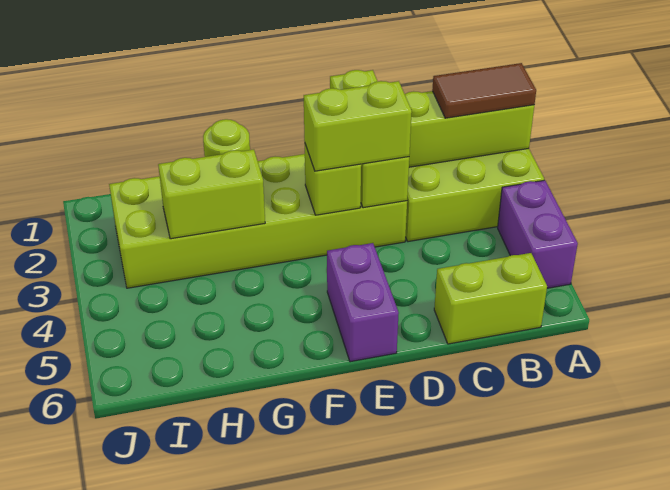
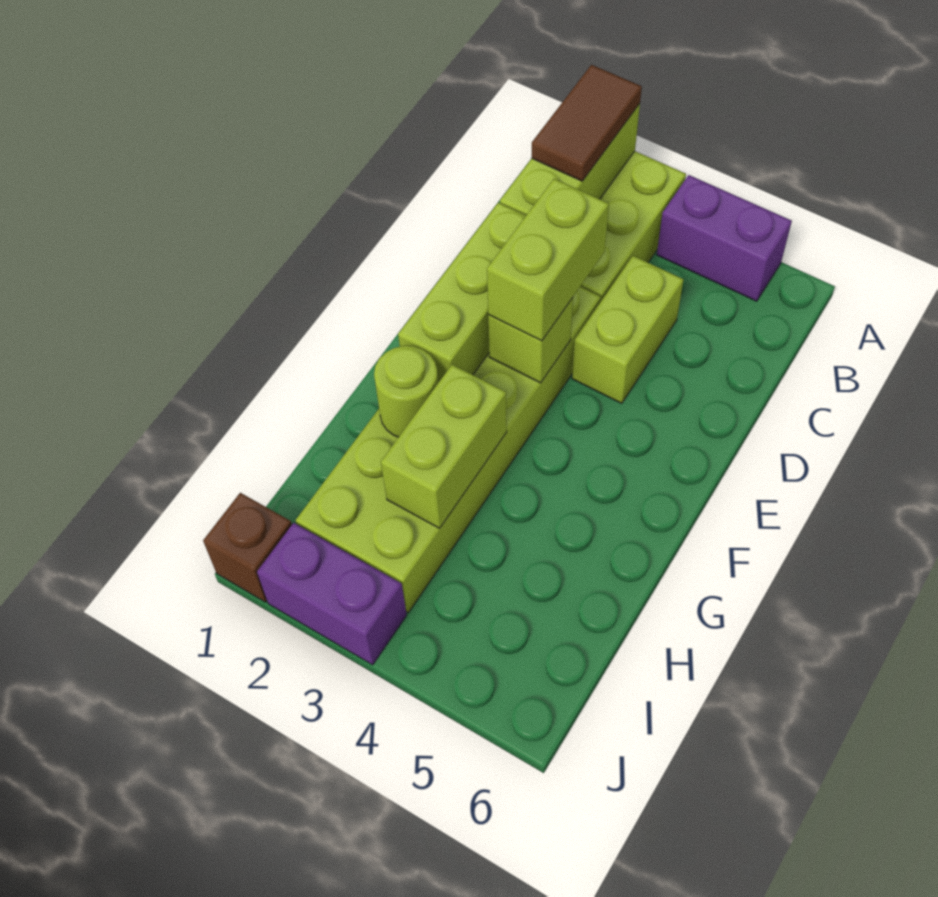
lime brick B6:C6 level 1 -> lime brick C4:D4 level 1
lime brick D1:D3 level 2 -> lime brick D2:F2 level 2
purple brick E5:E6 level 1 -> purple brick J2:J3 level 1
none -> brown brick J1 level 1

